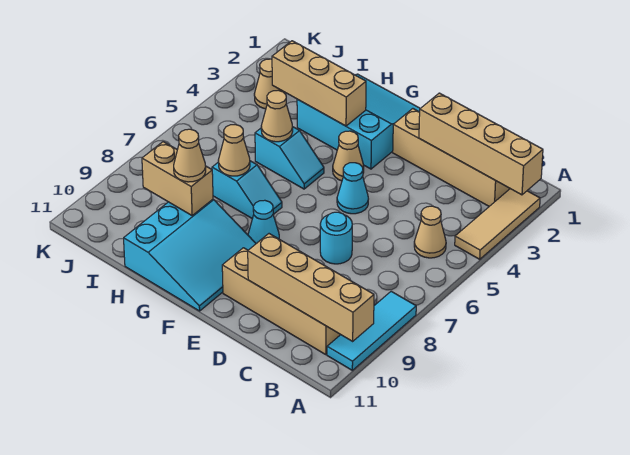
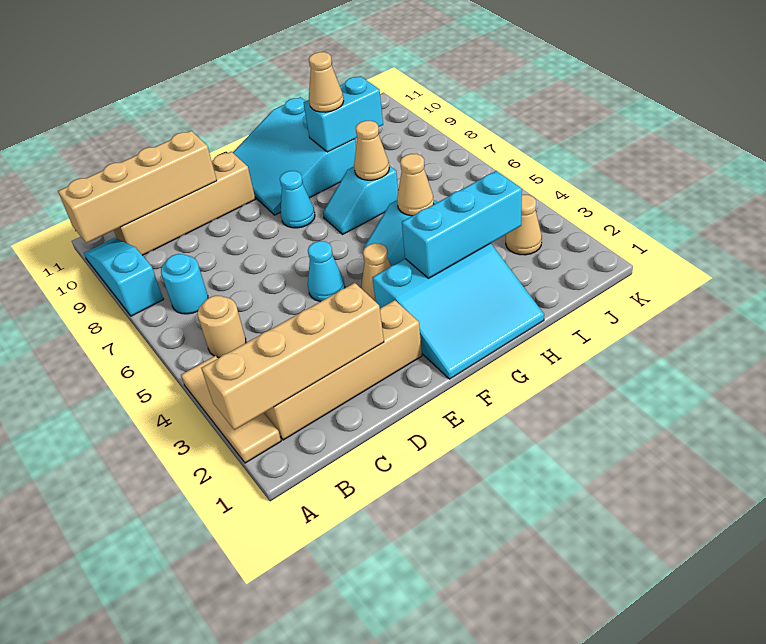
cyan tile A8:A10 level 1 -> cyan slope A8:A10 level 1 top 8
tan cone B5 level 1 -> tan round brick B5 level 1
cyan round brick D7 level 1 -> cyan round brick B7 level 1
tan brick G3:I3 level 2 -> cyan brick G3:I3 level 2
tan brick H9:I9 level 2 -> cyan brick H9:I9 level 2

